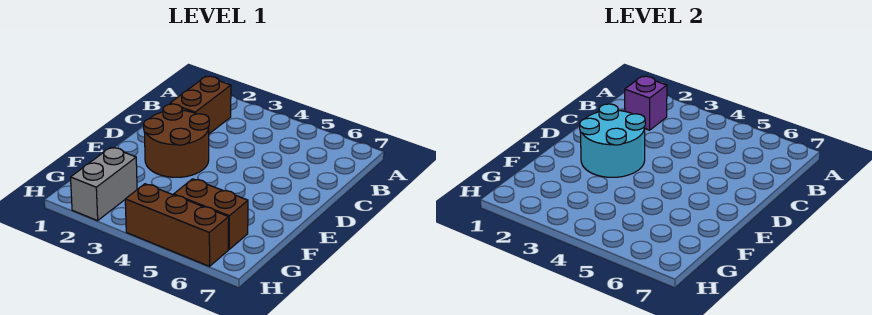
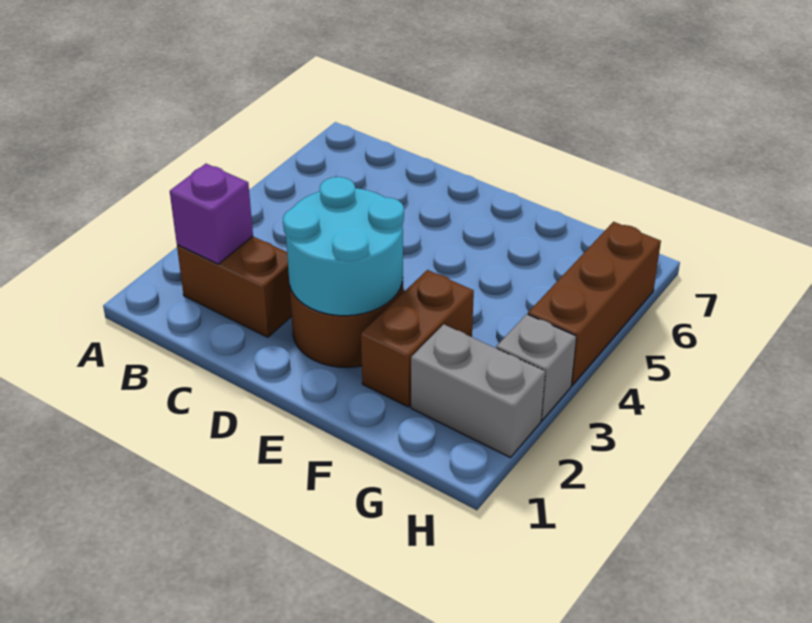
brown brick G5:G6 level 1 -> brown brick F2:F3 level 1
none -> grey brick H3 level 1

